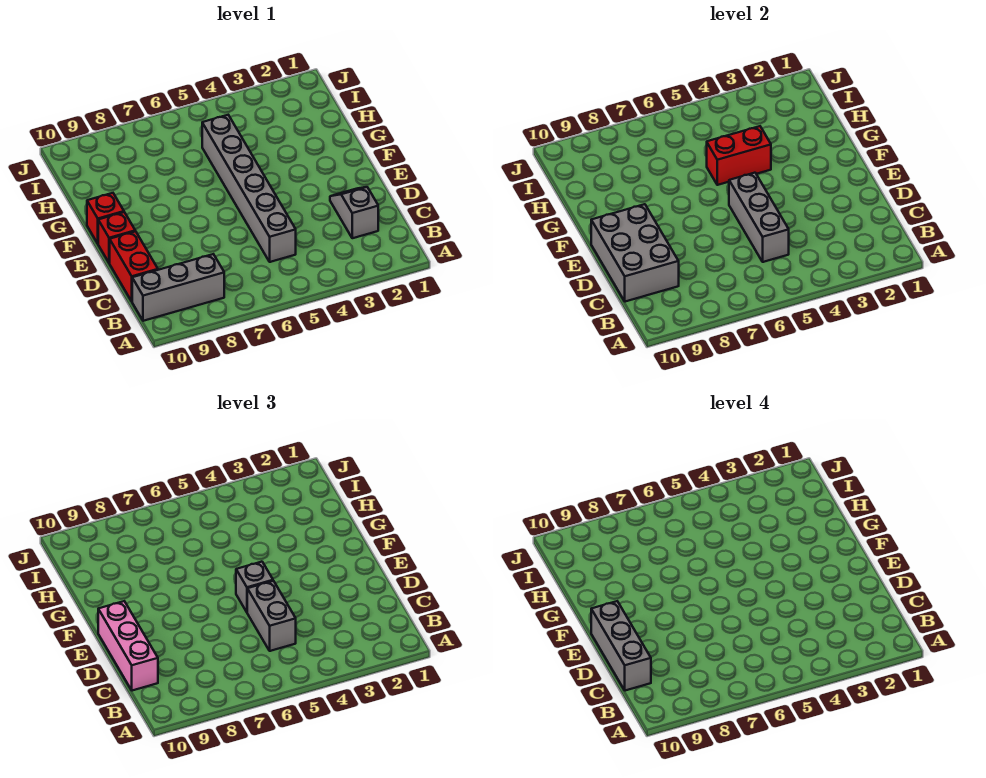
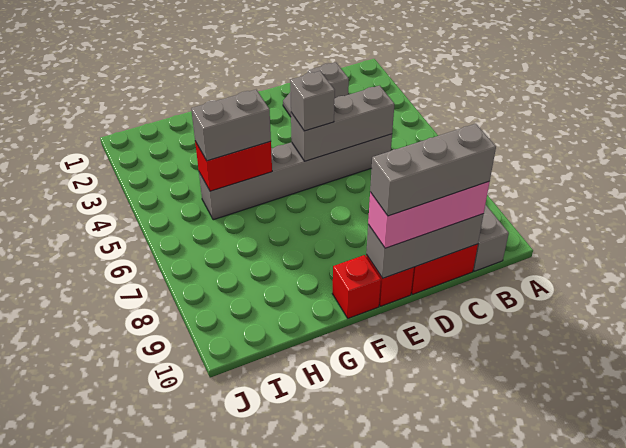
grey brick C5:D5 level 3 -> grey brick G5:H5 level 3
grey brick C9:E10 level 2 -> grey brick C10:E10 level 2
red brick G4:G5 level 2 -> red brick G5:H5 level 2

